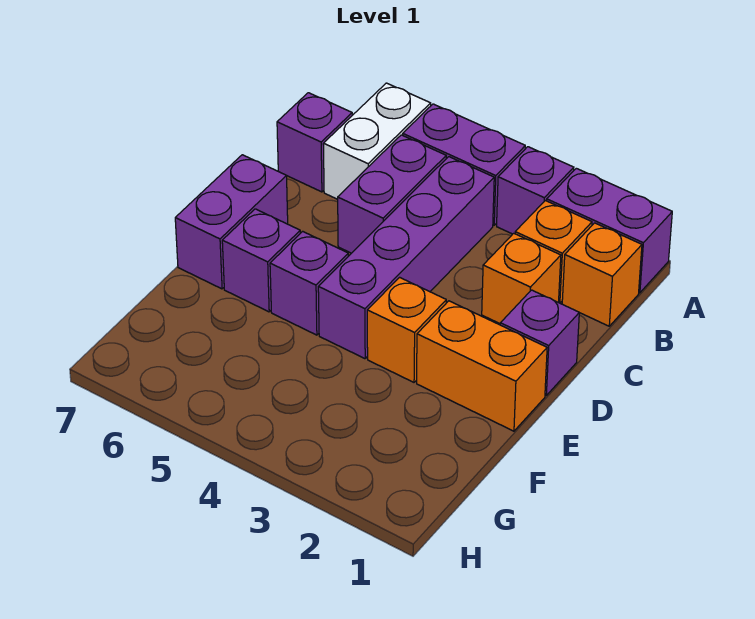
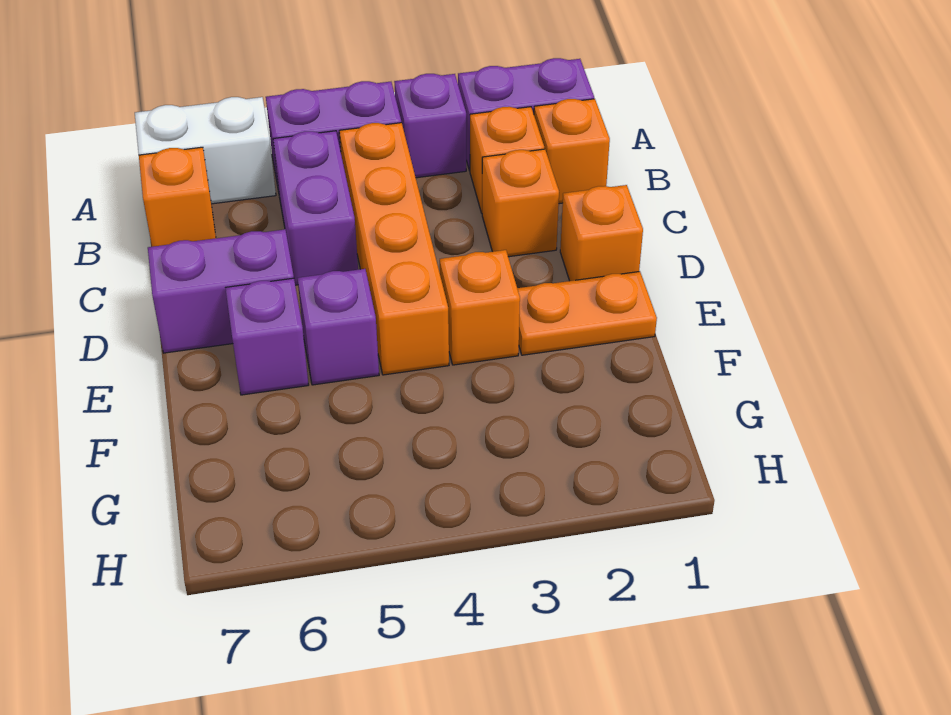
white brick A6:B6 level 1 -> white brick A6:A7 level 1
purple brick B4:E4 level 1 -> orange brick B4:E4 level 1
purple brick B7 level 1 -> orange brick B7 level 1
purple brick D1 level 1 -> orange brick D1 level 1
purple brick D7:E7 level 1 -> purple brick D6:D7 level 1
orange brick E1:E2 level 1 -> orange plate E1:E2 level 1

